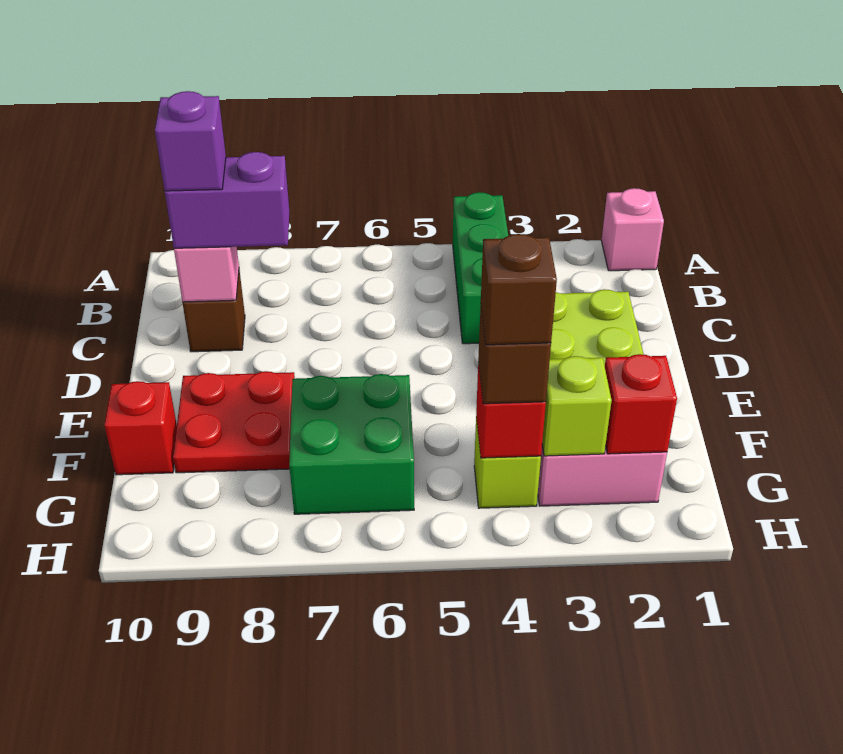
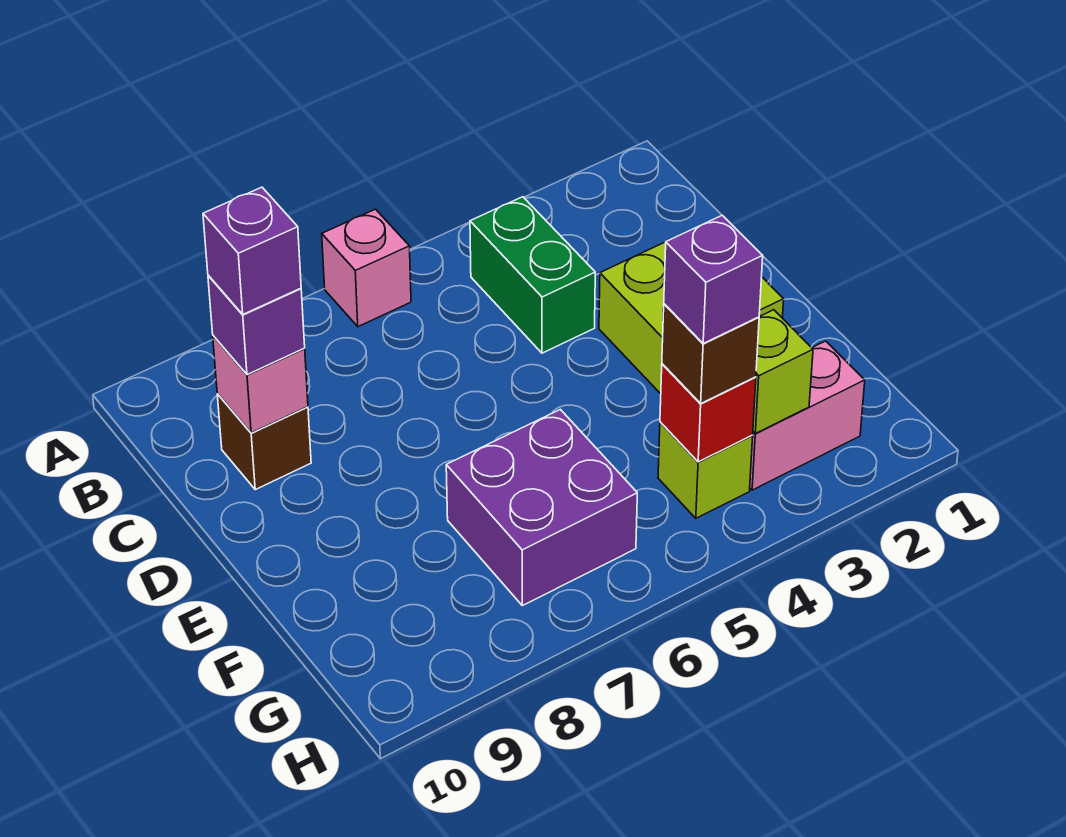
pink brick A1 level 1 -> pink brick A6 level 1
green brick A4:C4 level 1 -> green brick B4:C4 level 1
purple brick C8:C9 level 3 -> purple brick C9 level 3
red plate E8:F9 level 1 -> none
green brick F6:G7 level 1 -> purple brick F6:G7 level 1
red brick F10 level 1 -> none
red brick G2 level 2 -> none
brown brick G4 level 4 -> purple brick G4 level 4

